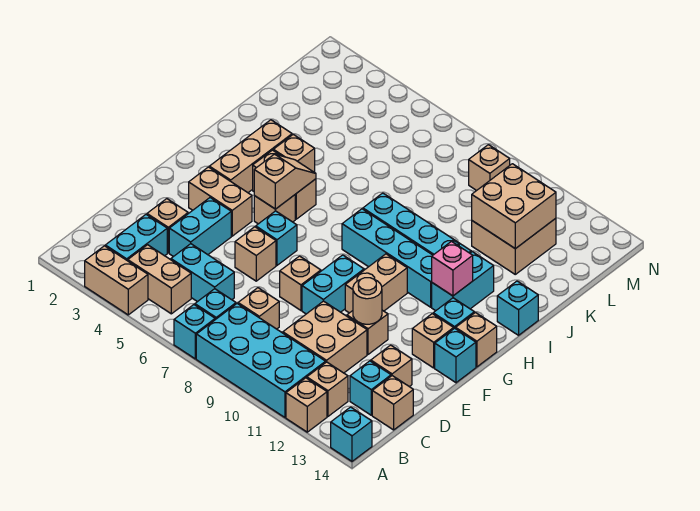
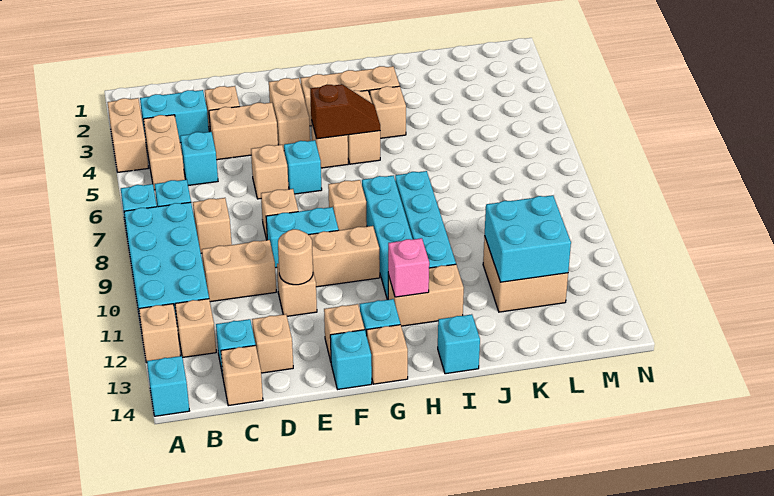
cyan brick C5:C6 level 1 -> cyan brick C5 level 1
tan brick C10:D11 level 1 -> tan brick C10:D10 level 1
cyan brick D4:E4 level 1 -> tan brick D4:E4 level 1
tan slope G5:H5 level 2 top G -> brown slope G5:H5 level 2 top G
cyan brick H12:I12 level 1 -> tan brick H12:I12 level 1
tan brick K11:L12 level 2 -> cyan brick K11:L12 level 2
tan brick M9 level 1 -> tan brick G8 level 1

